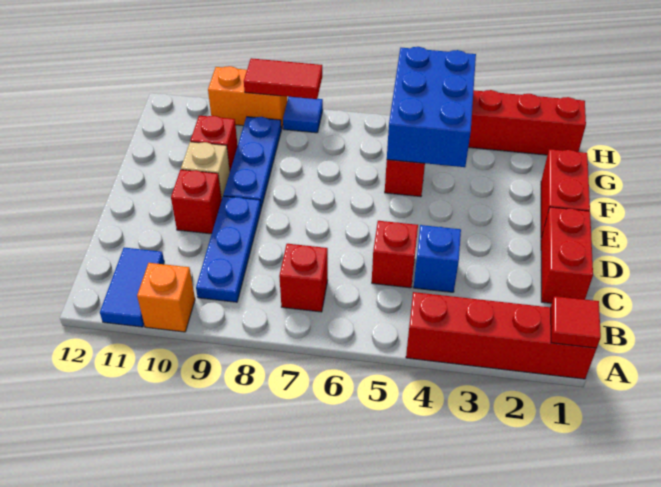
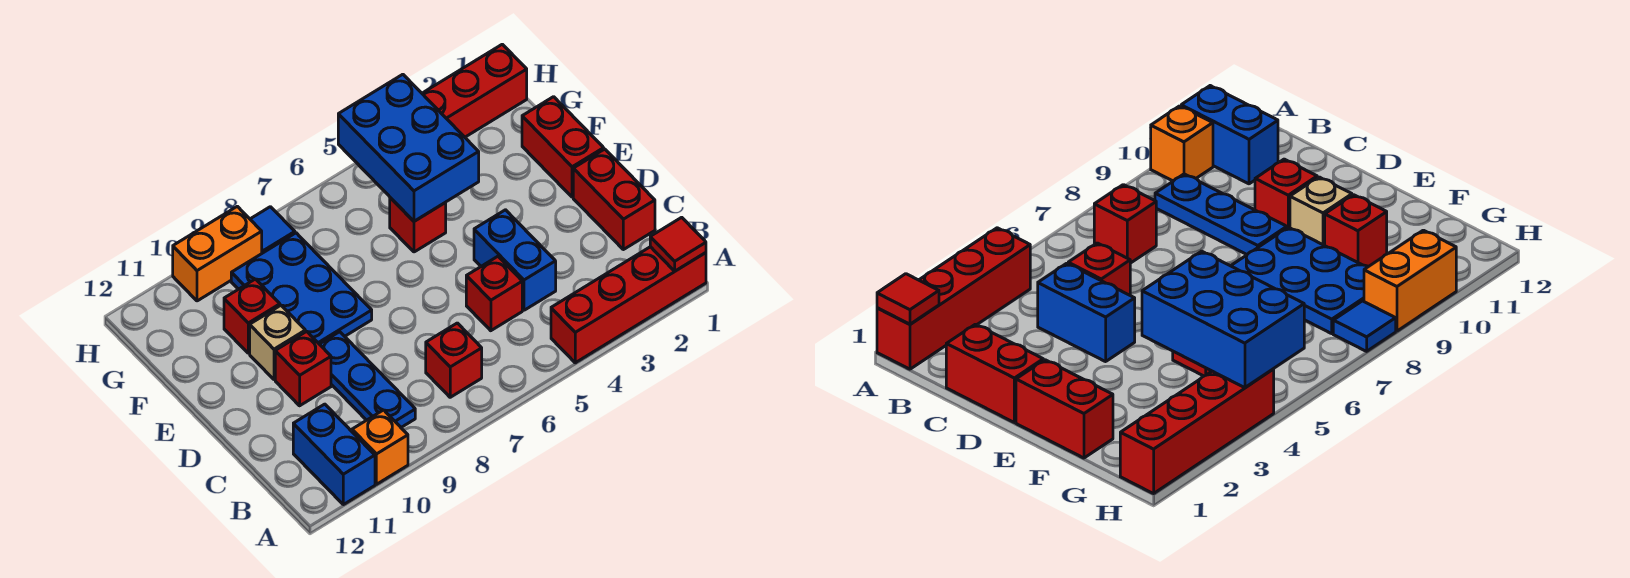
blue tile A11:B11 level 1 -> blue brick A11:B11 level 1
blue brick C4 level 1 -> blue brick C4:D4 level 1
blue plate E9:G9 level 1 -> blue plate E8:G9 level 1
red tile H8:H9 level 2 -> none

